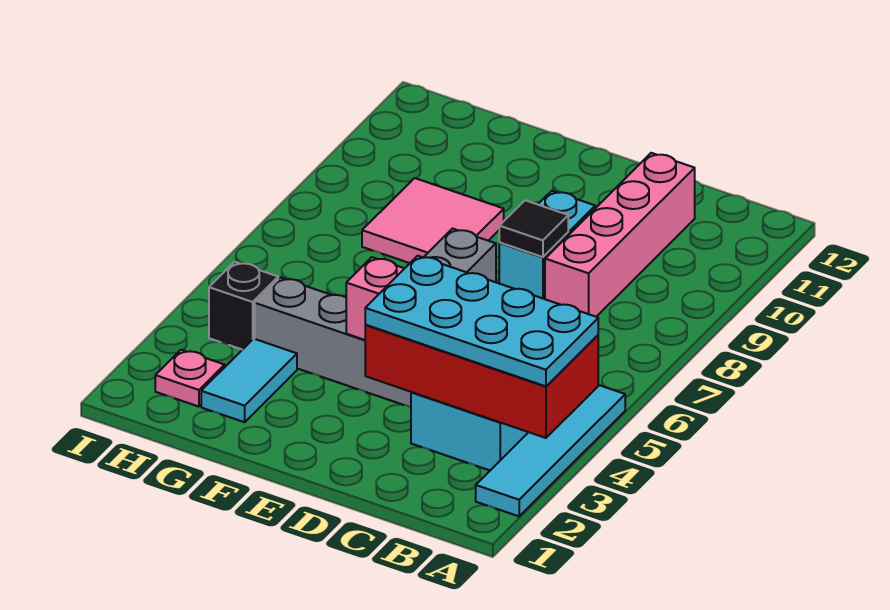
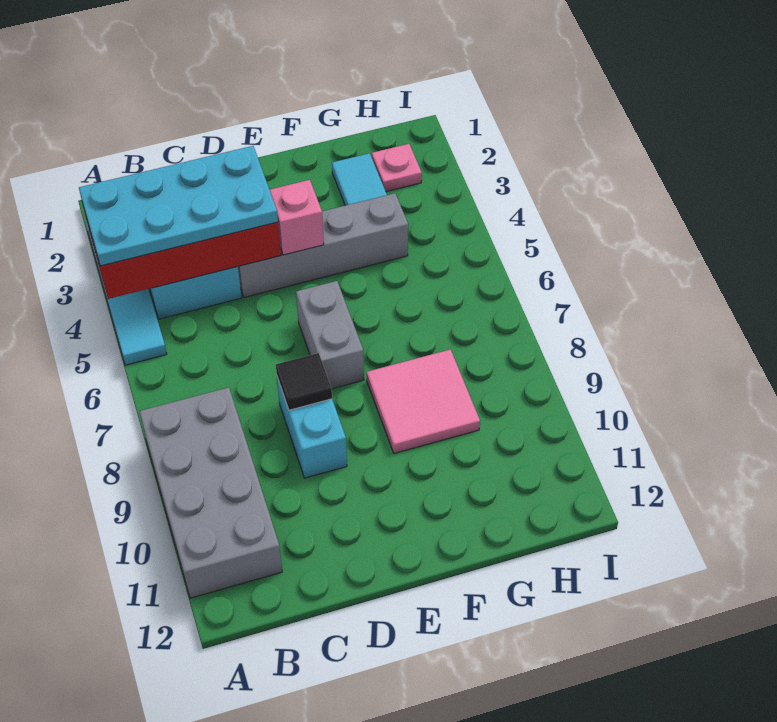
none -> grey brick A8:B11 level 1
pink brick C8:C11 level 1 -> none
black brick H4 level 1 -> none

